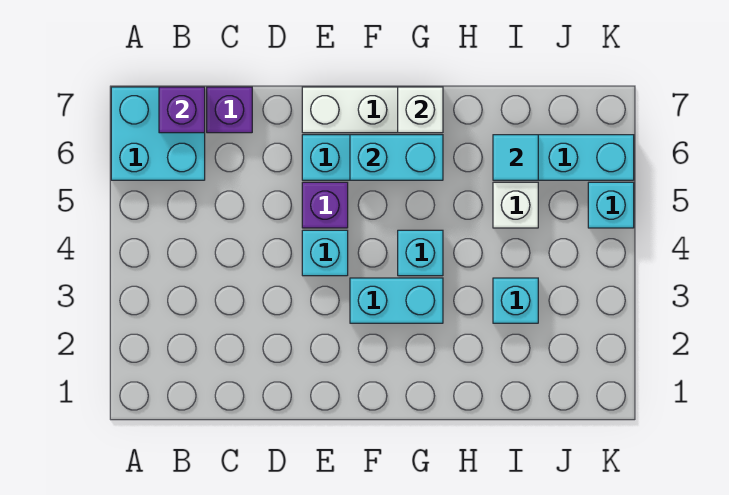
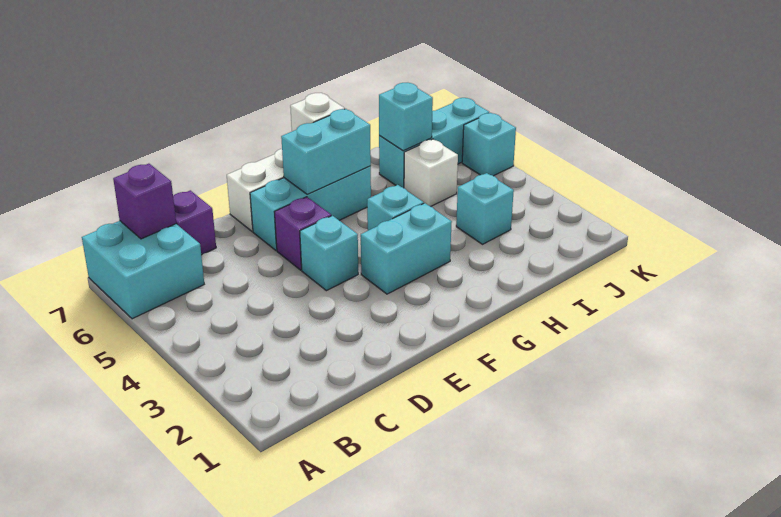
cyan tile I6 level 2 -> cyan brick I6 level 2

